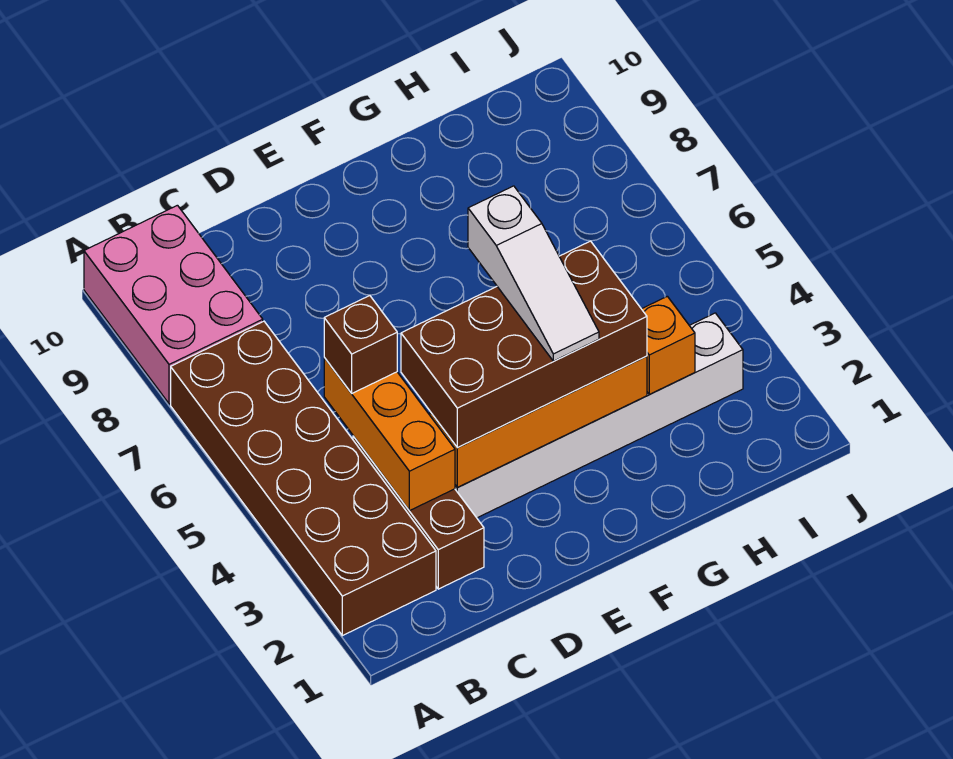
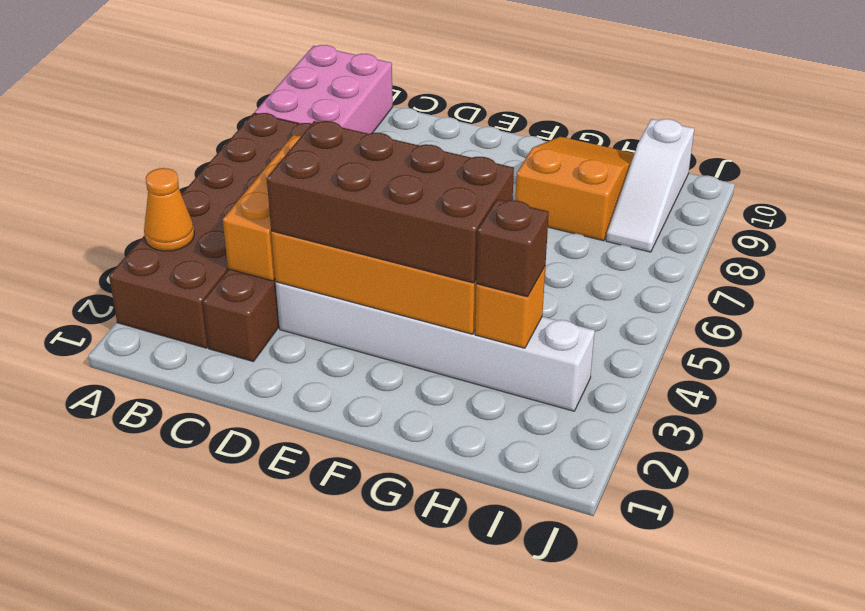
none -> orange cone A3 level 2
brown brick C5 level 3 -> brown brick H3 level 3
white slope F3:F5 level 4 top 5 -> white slope I8:I10 level 1 top 10
none -> orange slope G8:H10 level 1 top 8

